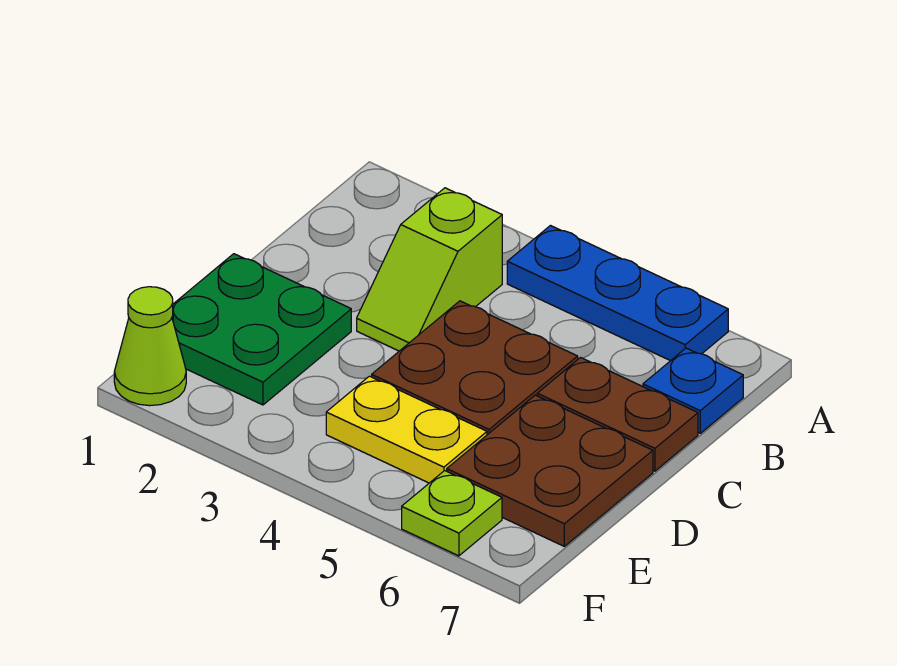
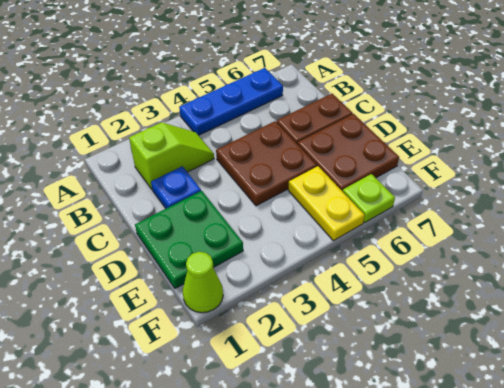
lime slope B3:C3 level 1 top B -> lime slope B2:B3 level 1 top 2
blue plate B7 level 1 -> blue plate C2 level 1
yellow plate E4:E5 level 1 -> yellow plate E5:F5 level 1

